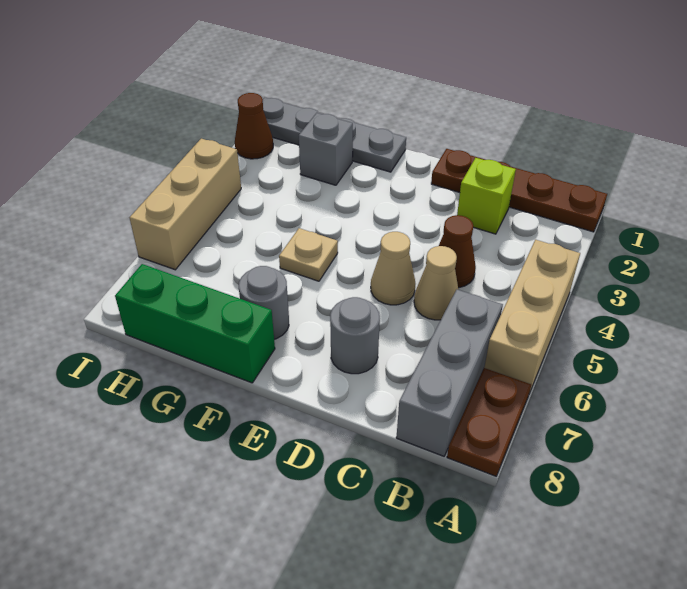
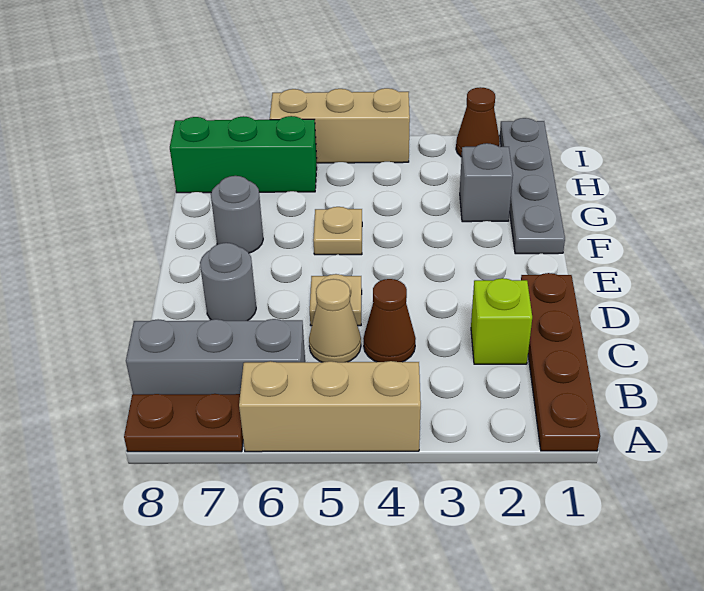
tan cone D5 level 1 -> tan plate D5 level 1
green brick F8:H8 level 1 -> green brick H6:H8 level 1

